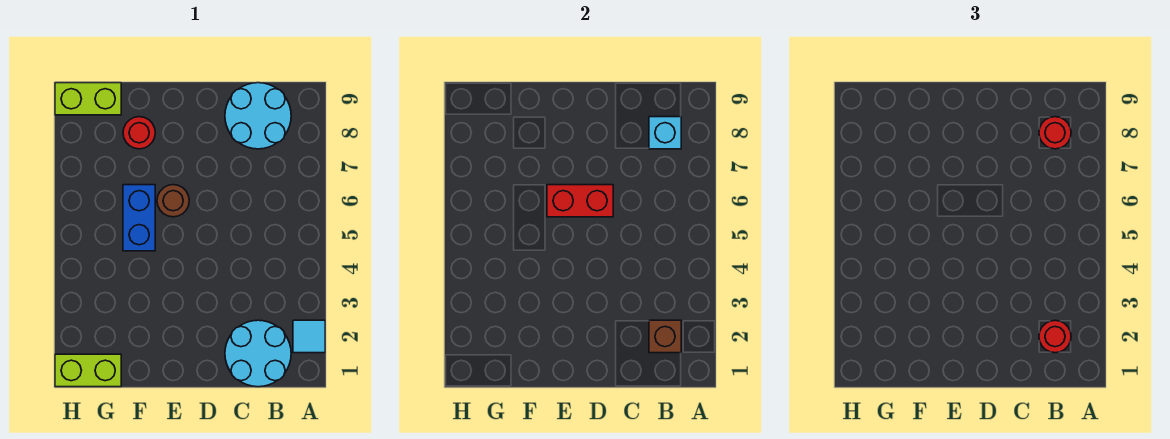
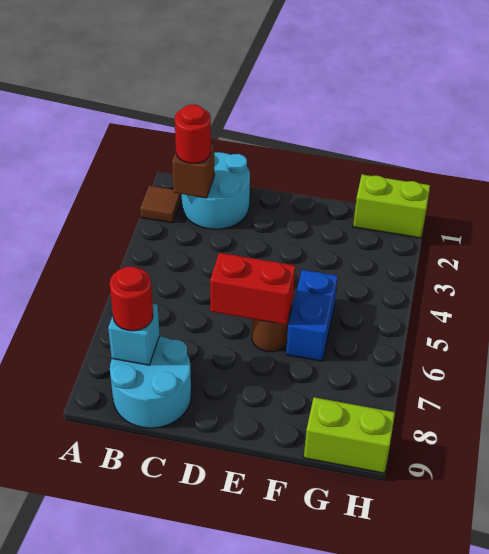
cyan tile A2 level 1 -> brown tile A2 level 1
red round brick F8 level 1 -> none

